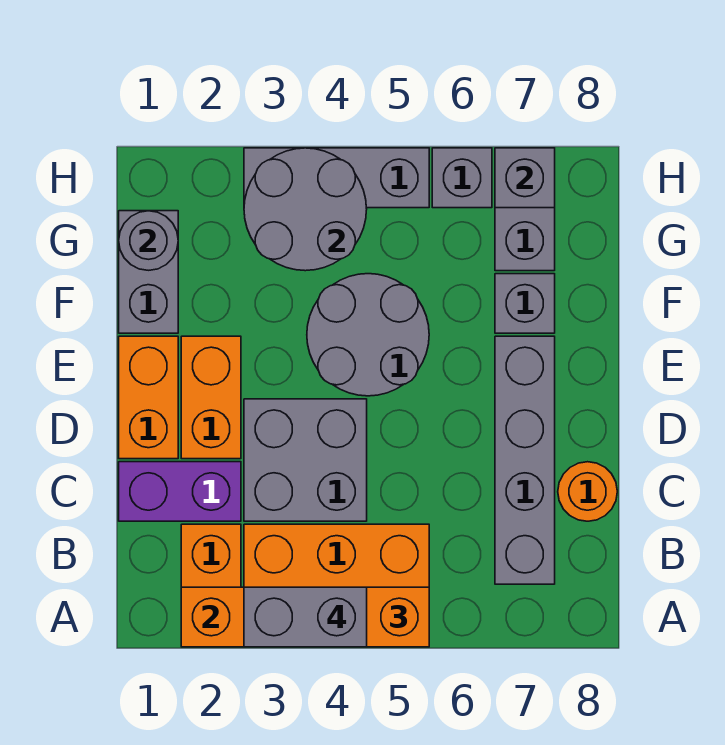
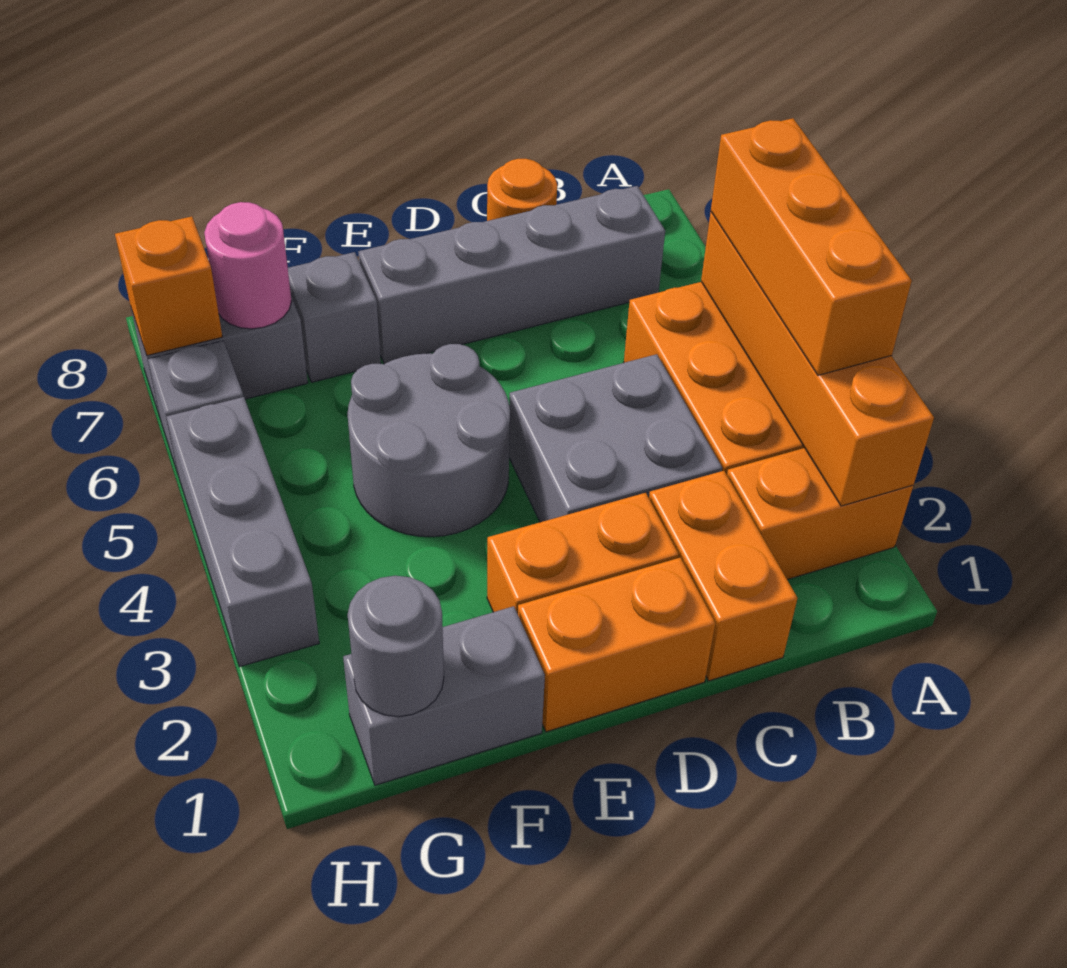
grey brick A3:A4 level 4 -> none
purple brick C1:C2 level 1 -> orange brick C1:C2 level 1
grey round brick G3:H4 level 2 -> none
none -> pink round brick G7 level 2
grey brick H7 level 2 -> orange brick H7 level 2

